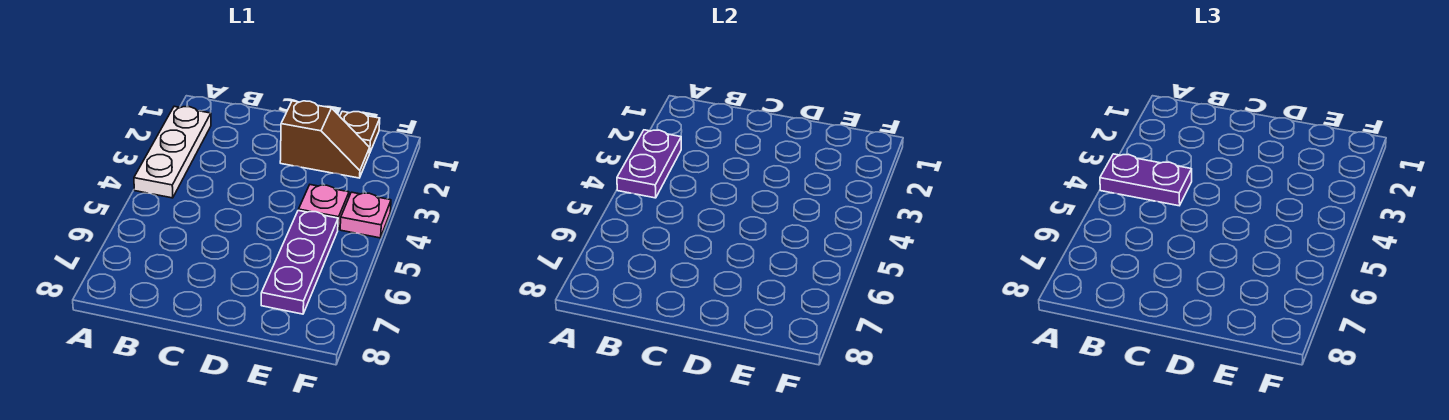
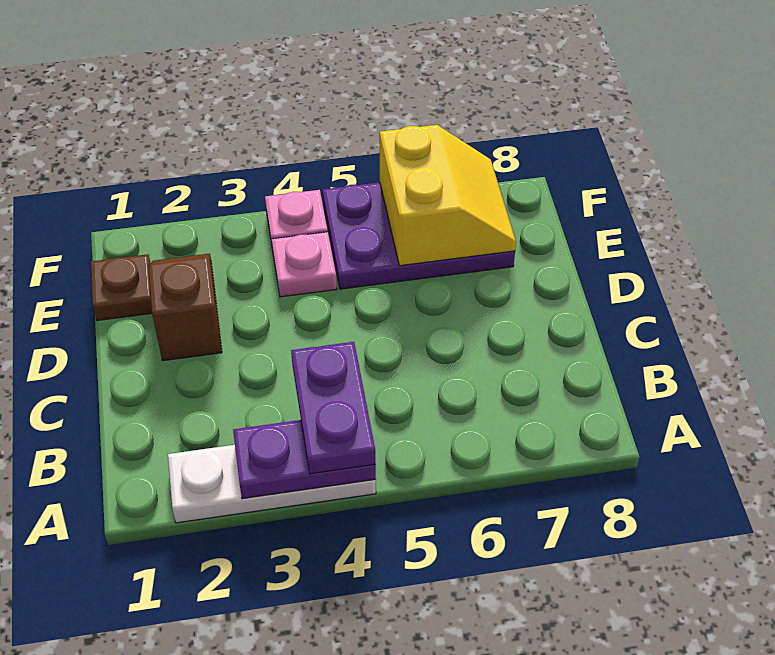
purple plate E5:E7 level 1 -> purple plate E5:F7 level 1
none -> yellow slope E6:F7 level 2 top 6

